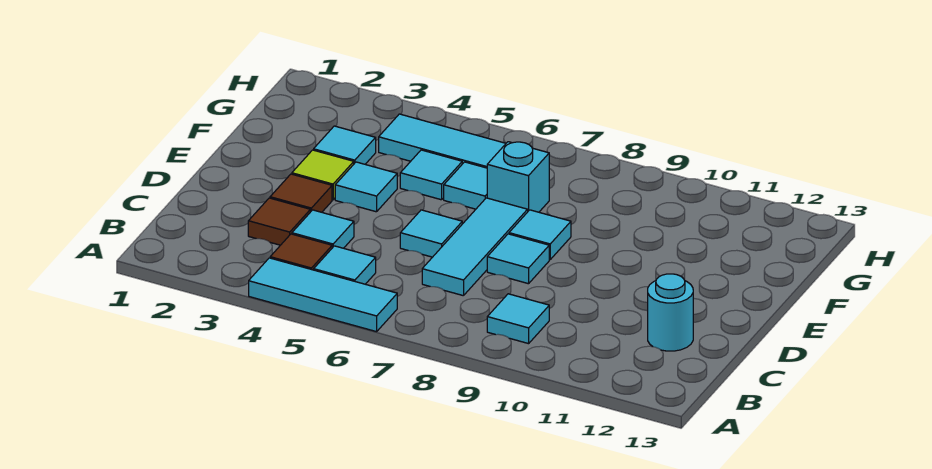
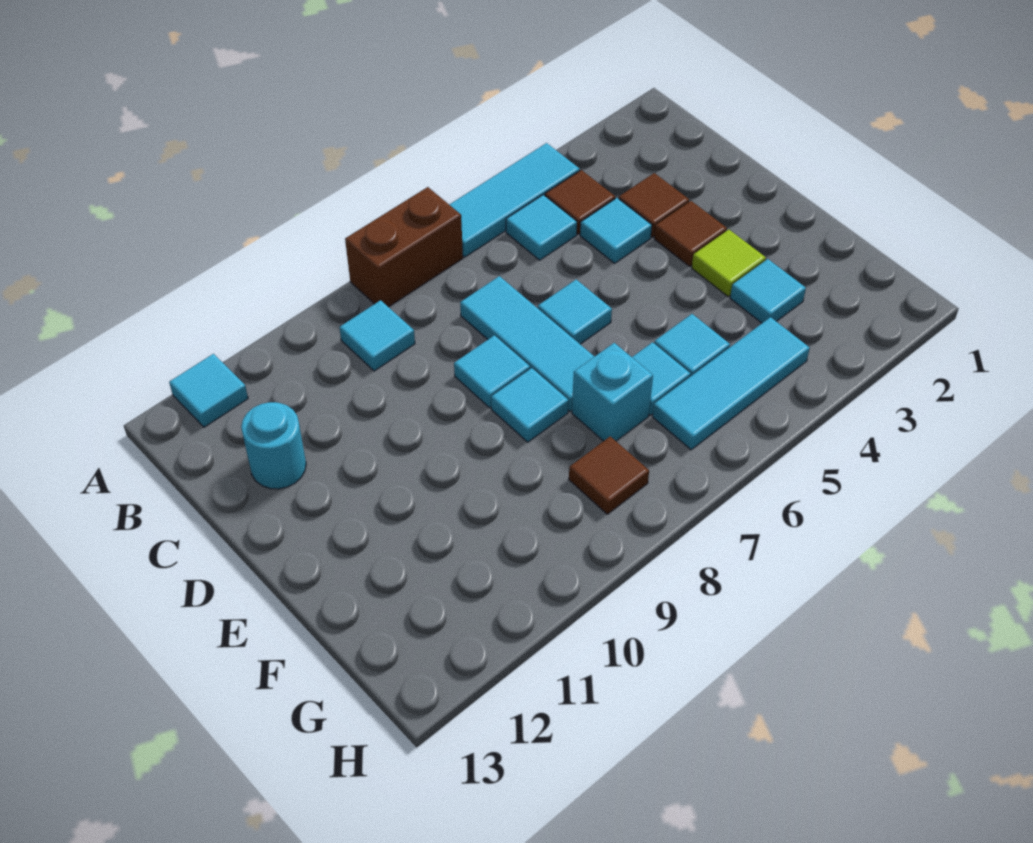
none -> brown brick A7:A8 level 1
cyan tile E4 level 1 -> cyan tile A12 level 1
none -> brown tile G8 level 1

